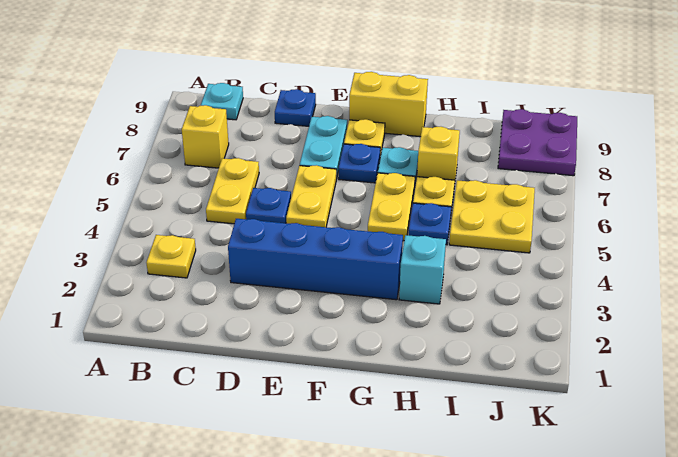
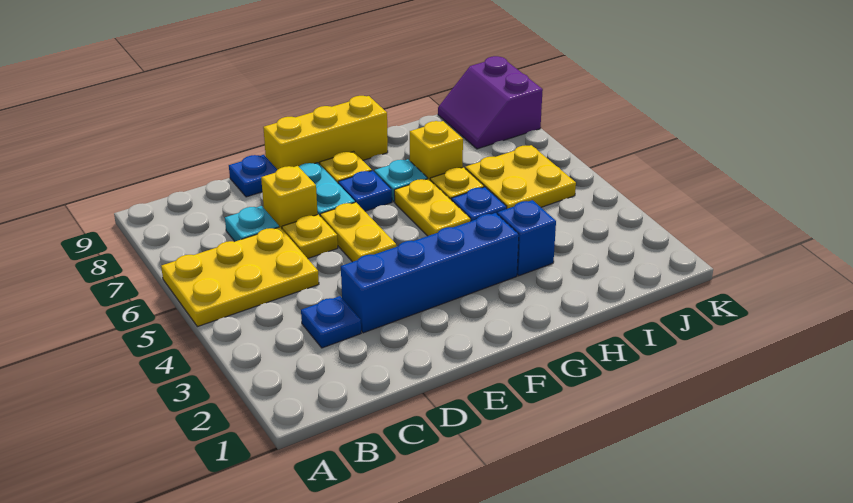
yellow plate B3 level 1 -> yellow plate D6 level 1
yellow brick B7 level 1 -> yellow brick D7 level 1
cyan plate B9 level 1 -> cyan plate C7 level 1
yellow plate C5:C6 level 1 -> yellow plate A5:C6 level 1
blue plate D5 level 1 -> blue plate C3 level 1
yellow brick F9:G9 level 1 -> yellow brick E9:G9 level 1
cyan brick H3 level 1 -> blue brick H3 level 1
purple plate J8:K9 level 1 -> purple slope J8:K9 level 1 top K

